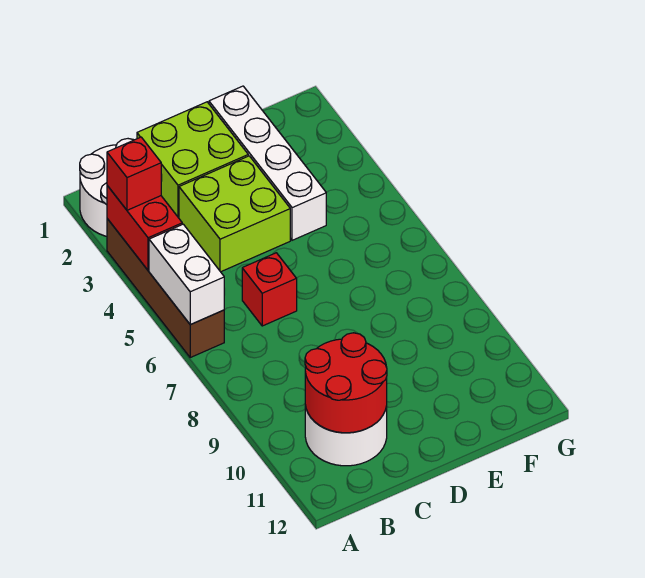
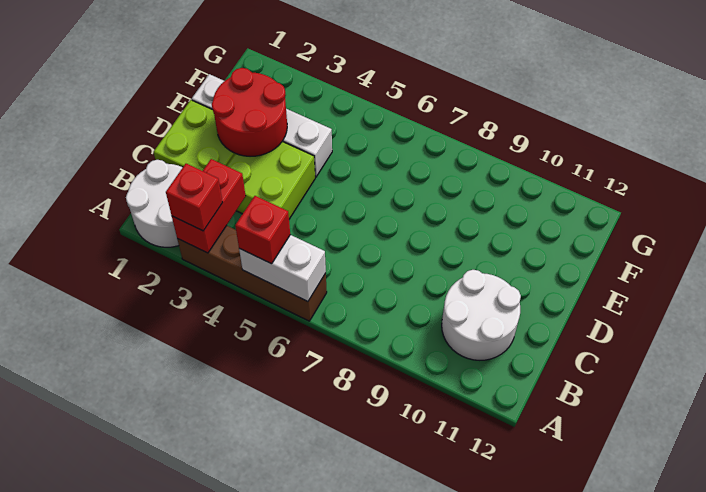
red brick A3:A4 level 2 -> red brick A3:B3 level 2
red round brick B10:C11 level 2 -> red round brick D2:E3 level 2
red brick C6 level 1 -> red brick A5 level 3

